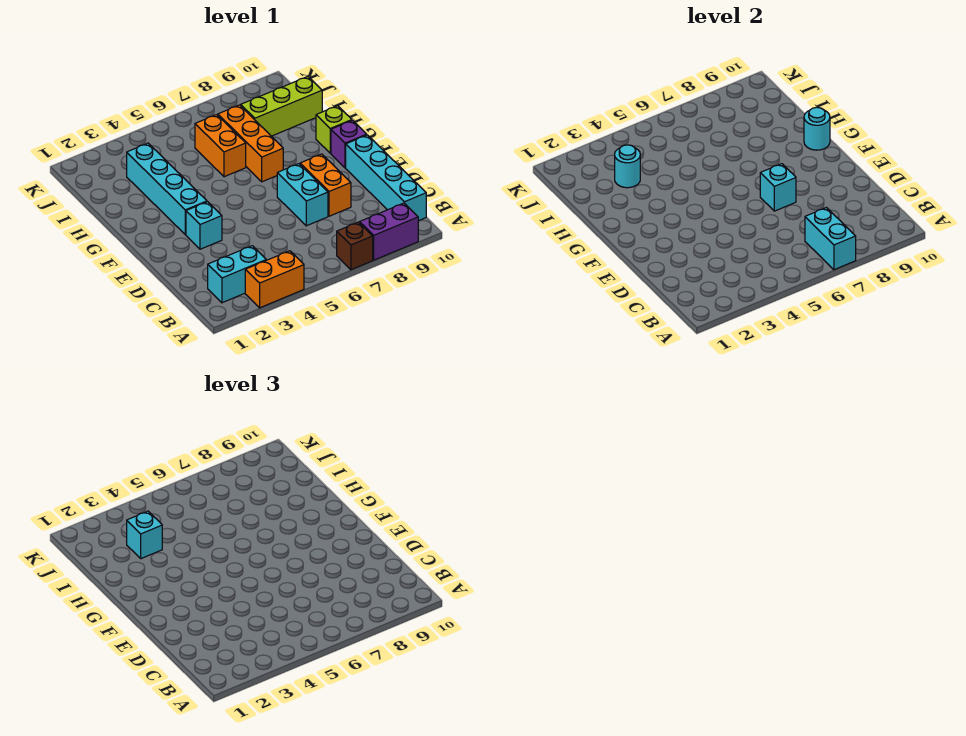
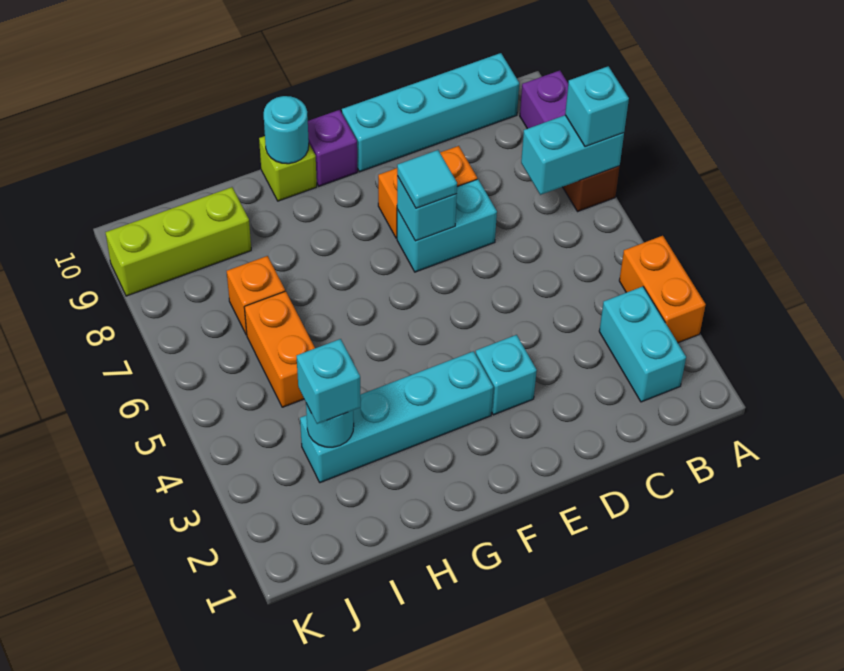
none -> cyan brick A7 level 3
none -> cyan tile E7 level 3
orange brick G7:I7 level 1 -> orange brick I7 level 1
orange brick H6:I6 level 1 -> orange brick I5:I6 level 1
lime brick I8:I10 level 1 -> lime brick I9:K9 level 1

